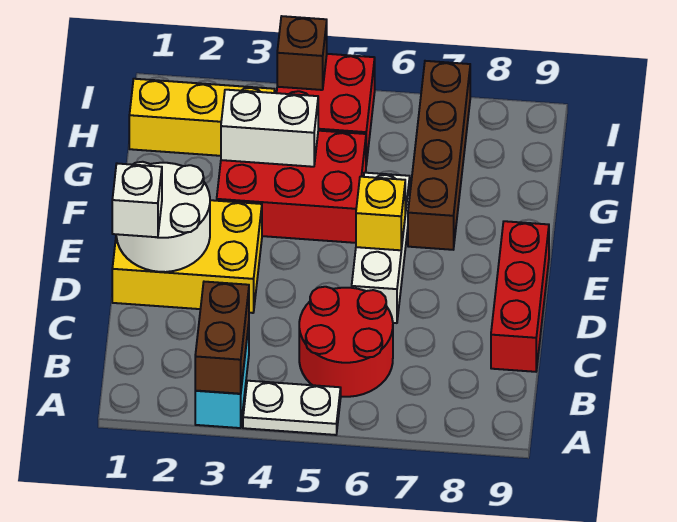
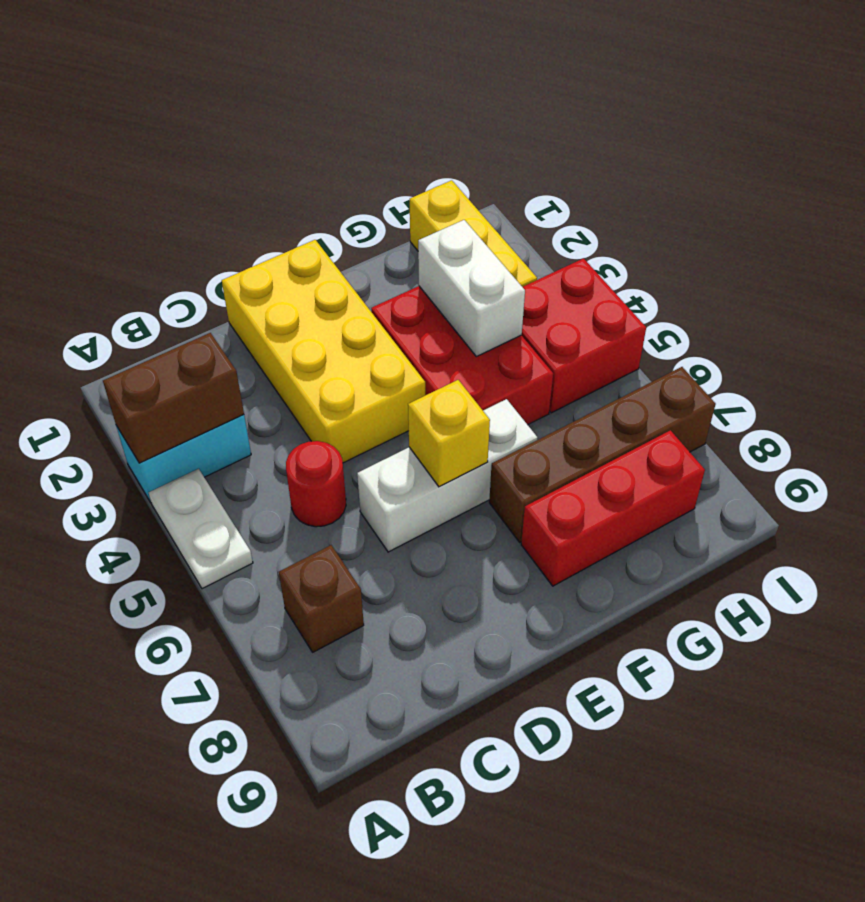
red round brick B5:C6 level 1 -> red round brick C5 level 1
red brick C9:E9 level 1 -> red brick F8:H8 level 1
yellow brick D1:E3 level 1 -> yellow brick D1:E4 level 1
white round brick D1:E2 level 2 -> none
white brick D1 level 3 -> none
brown brick I4 level 2 -> brown brick B7 level 1

